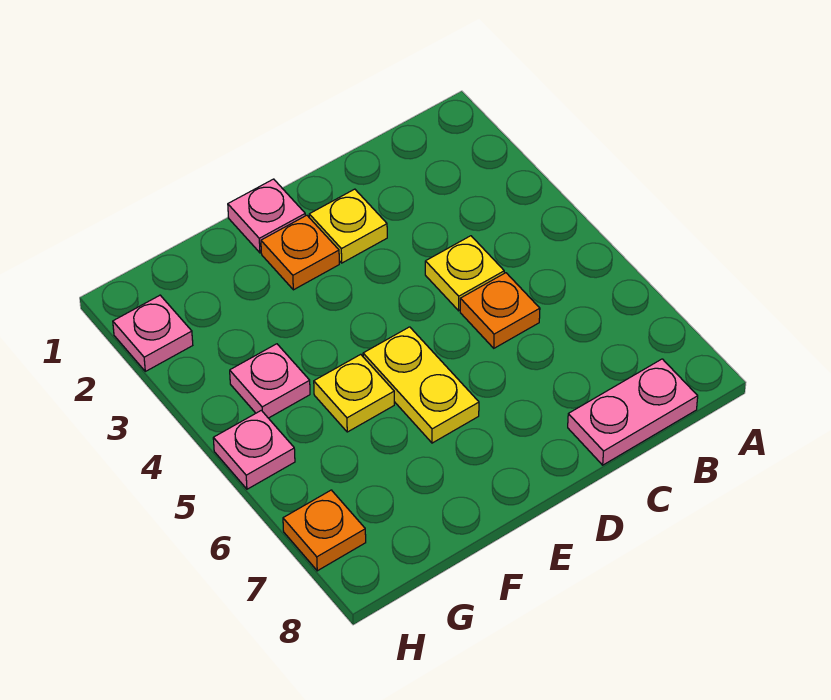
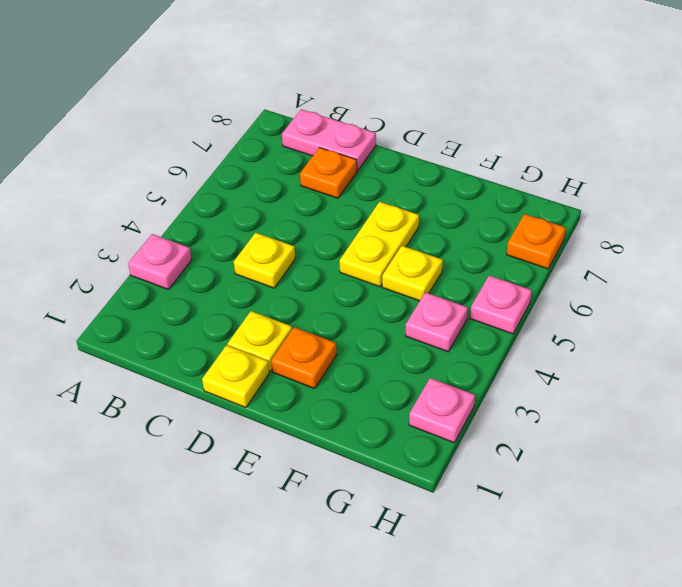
orange plate C5 level 1 -> orange plate C7 level 1
none -> yellow plate D1 level 1
pink plate E1 level 1 -> pink plate A3 level 1

